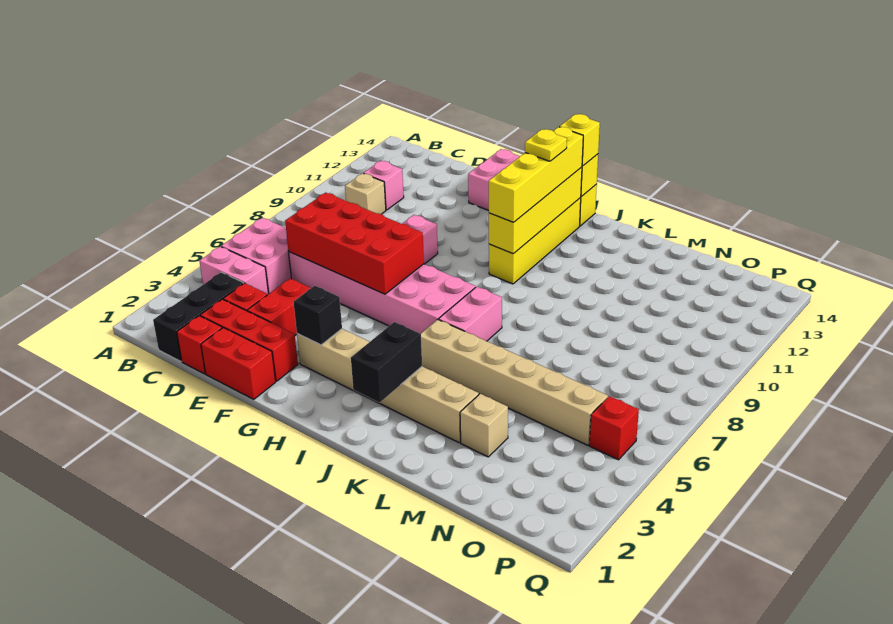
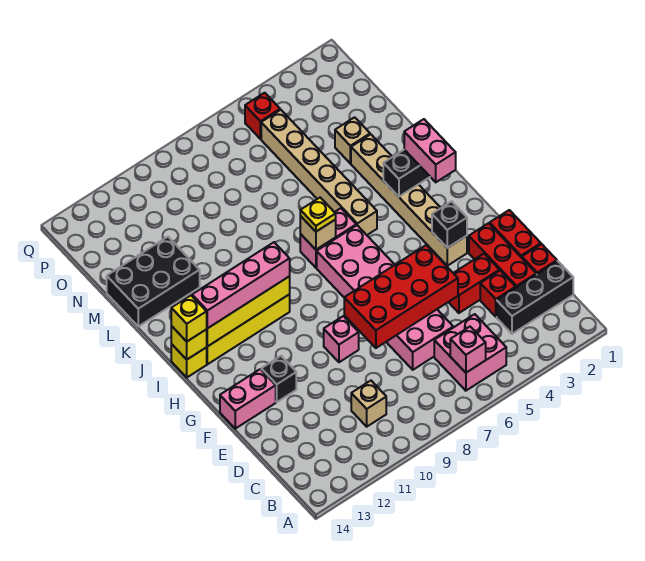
pink brick B4:C4 level 1 -> pink brick I2:J2 level 3
pink brick C11 level 1 -> pink brick B6 level 2
red brick D6:G7 level 2 -> red brick E5:F8 level 2
none -> black brick F12 level 1
yellow brick I10:I13 level 3 -> pink brick I10:I13 level 3
yellow plate I12 level 4 -> yellow plate J7 level 3
none -> tan brick J7 level 2
none -> black brick L12:M14 level 1

